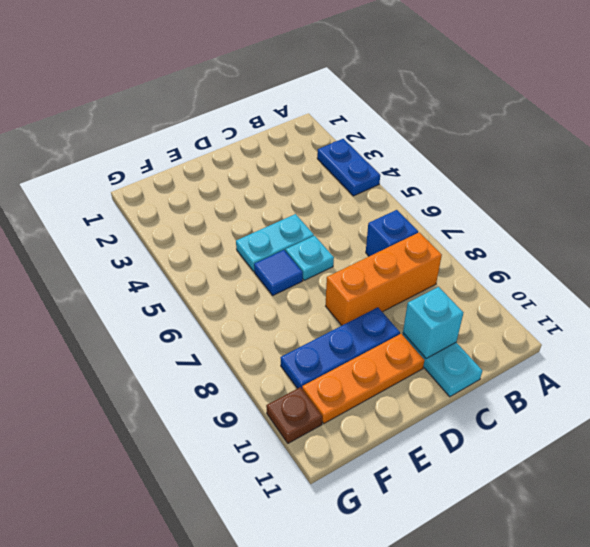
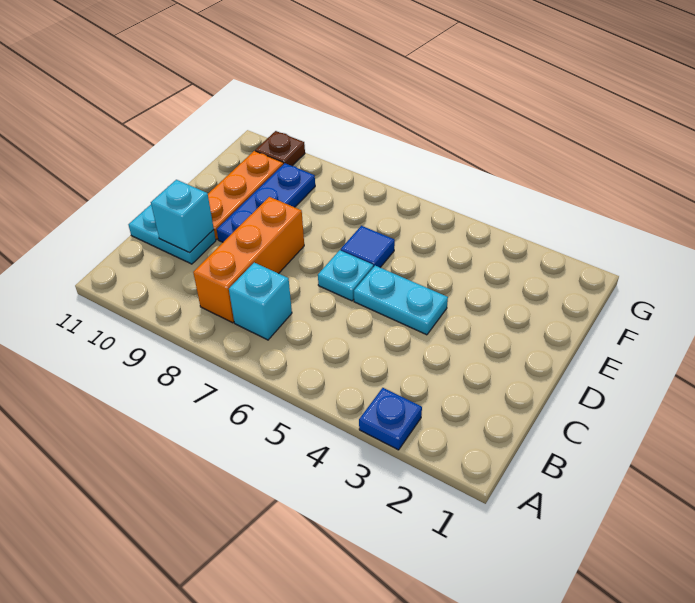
blue plate A3:A4 level 1 -> blue plate A3 level 1
blue brick B7 level 1 -> cyan brick B7 level 1
cyan plate D5:E5 level 1 -> cyan plate D4:D5 level 1

